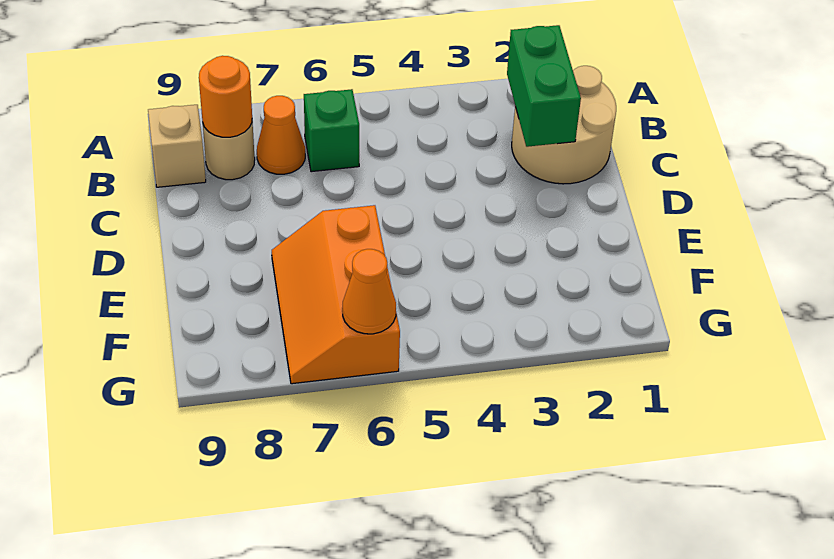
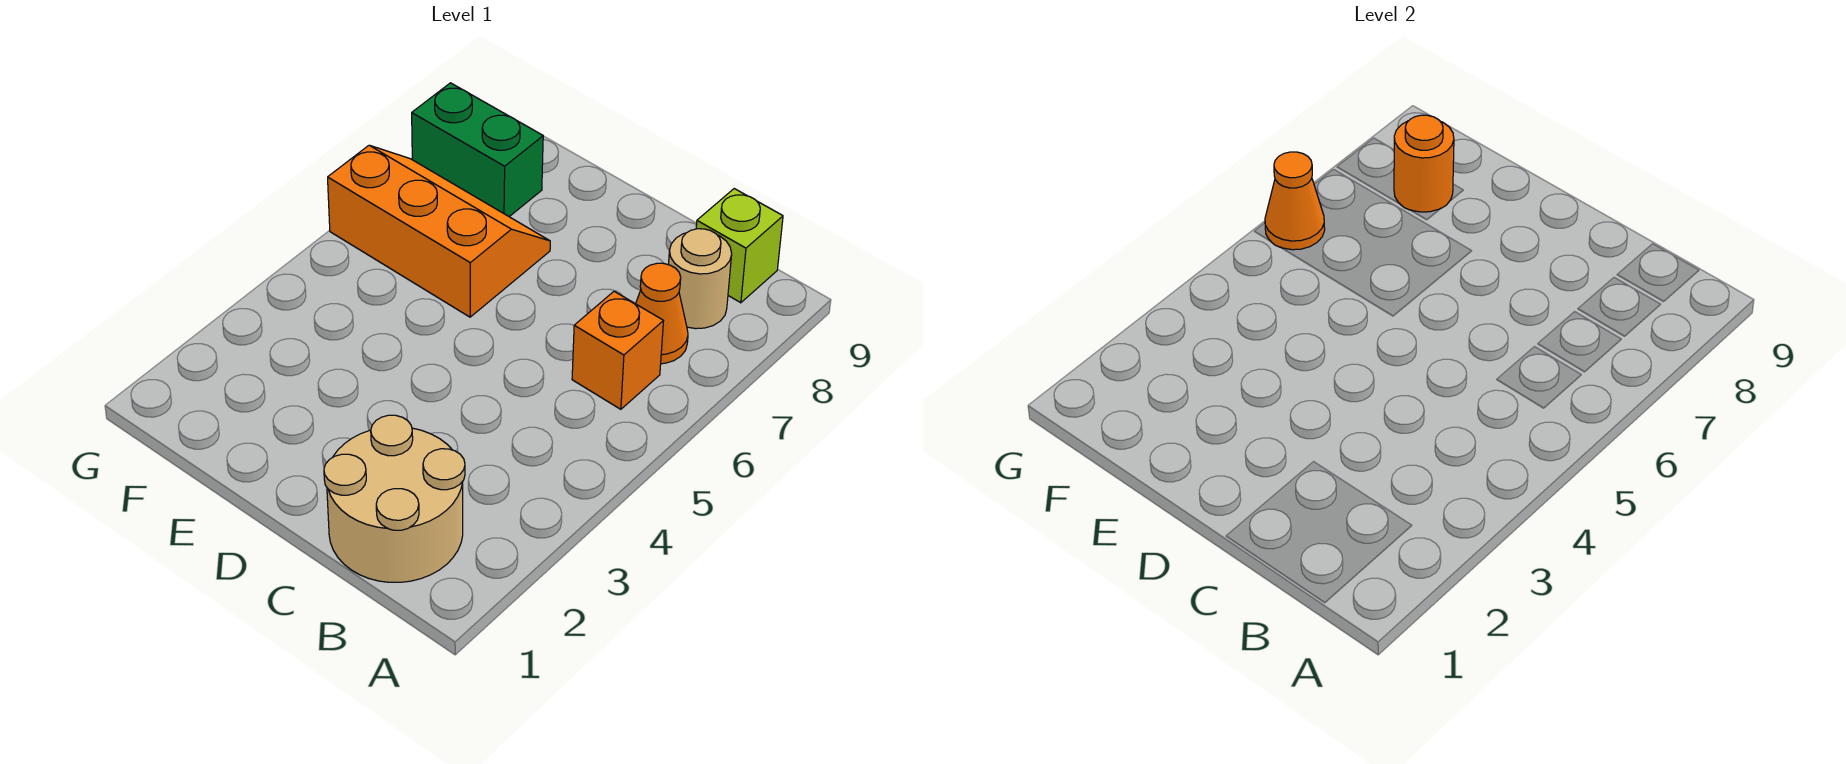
green brick B2:C2 level 2 -> green brick F8:G8 level 1
green brick B6 level 1 -> orange brick B6 level 1
orange round brick B8 level 2 -> orange round brick F8 level 2
tan brick B9 level 1 -> lime brick B9 level 1

